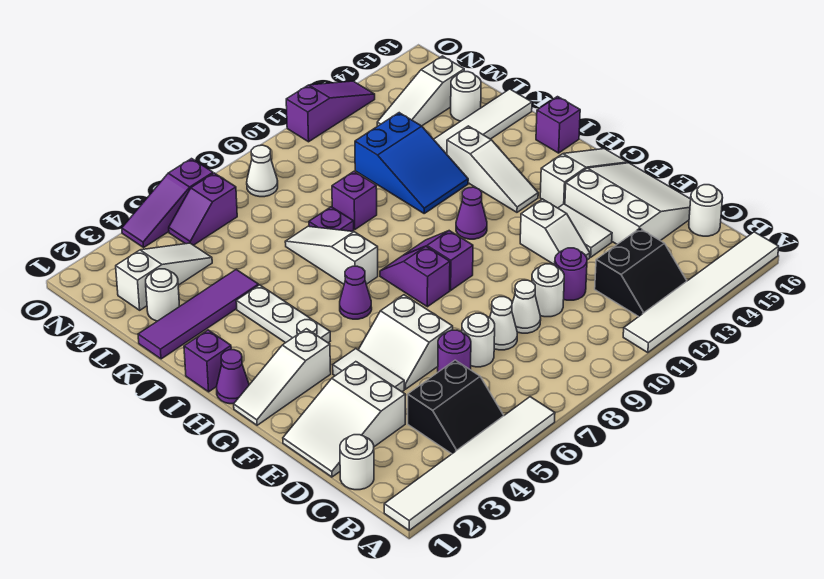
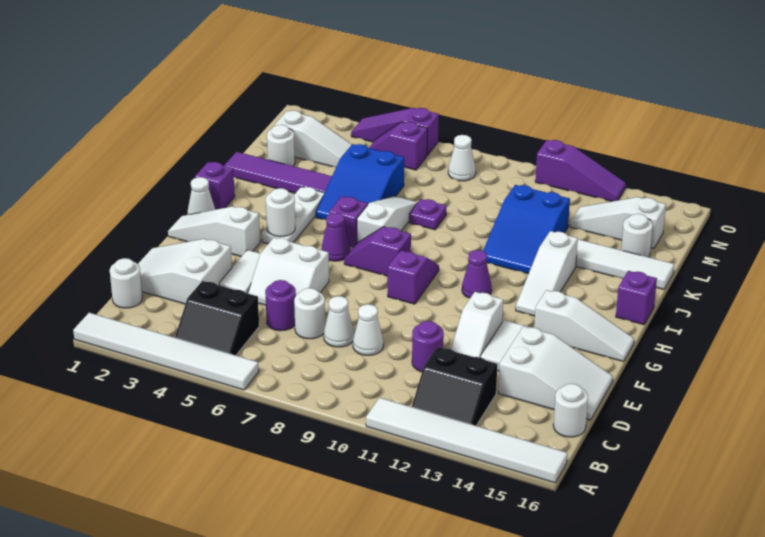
white round brick D10 level 1 -> white round brick H4 level 2
white slope D14:F16 level 1 top 14 -> white slope D14:E16 level 1 top 14
white slope E5:F6 level 1 top 6 -> white slope E5:F6 level 1 top F
purple slope G8:H8 level 1 top G -> purple slope H7:H8 level 1 top 8
purple cone H1 level 1 -> white cone H1 level 1
none -> blue slope J5:L6 level 1 top L
purple brick K9 level 1 -> purple brick I6 level 1

